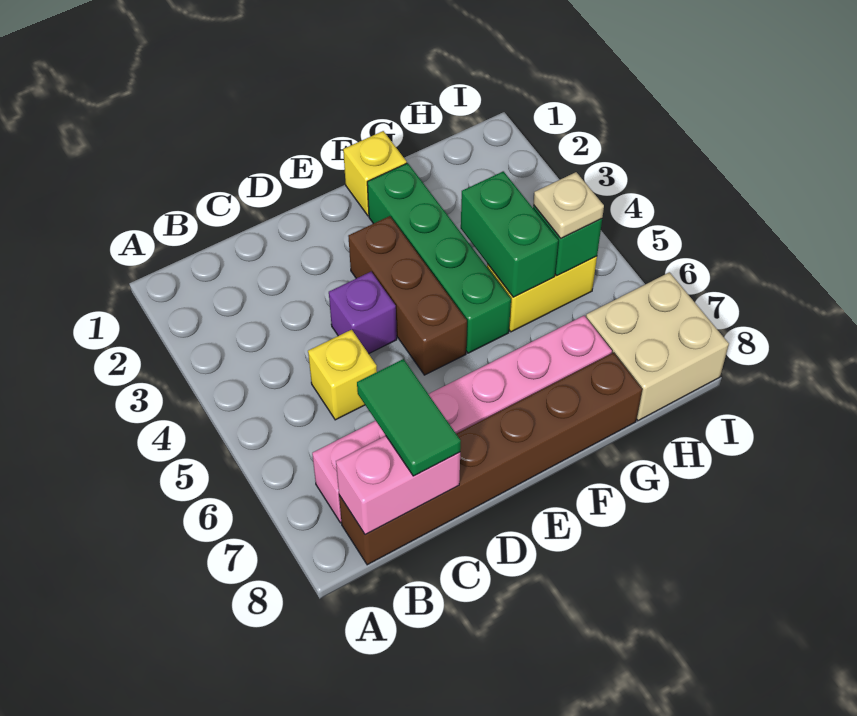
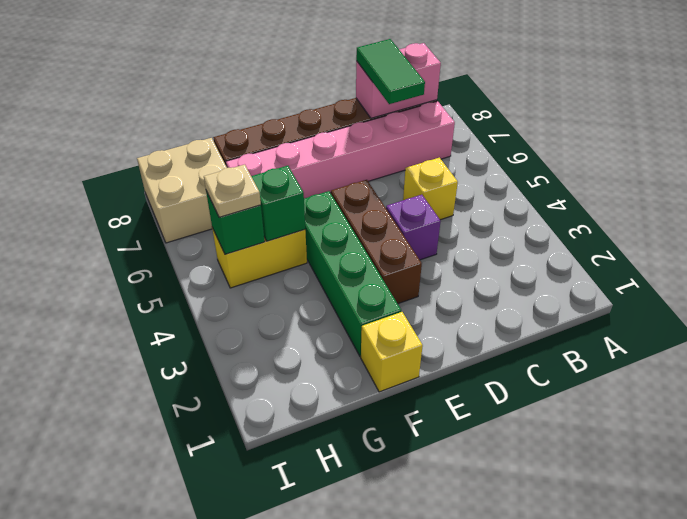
green brick G4:G5 level 2 -> green brick G5 level 2

